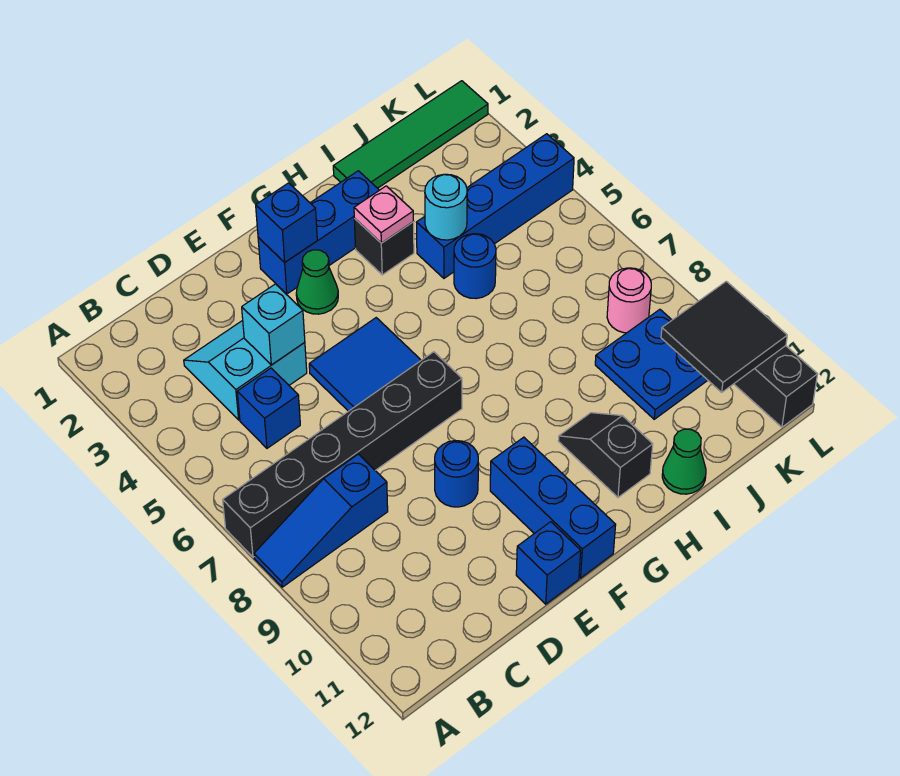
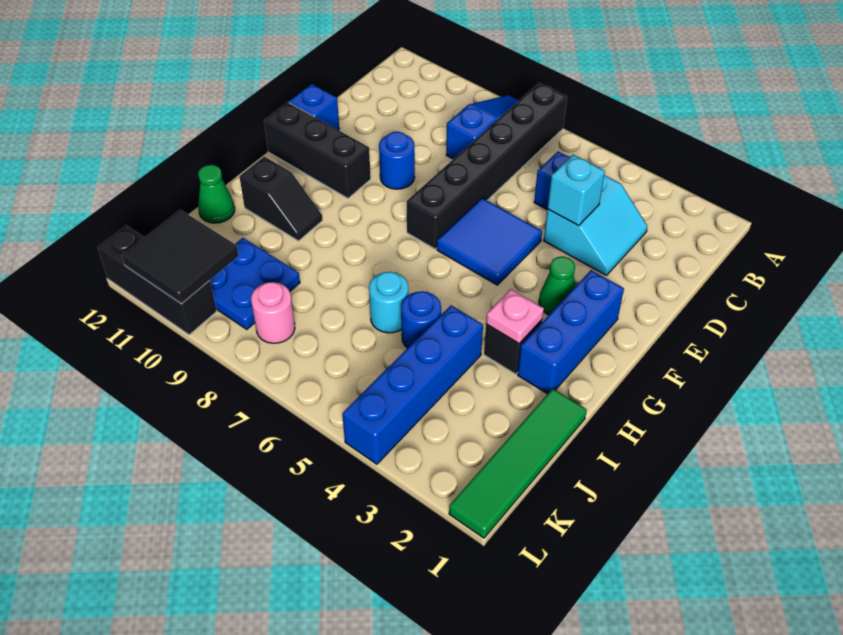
blue brick F2 level 2 -> none
blue brick F10:F12 level 1 -> black brick F10:F12 level 1
cyan round brick I4 level 2 -> cyan round brick I6 level 1

